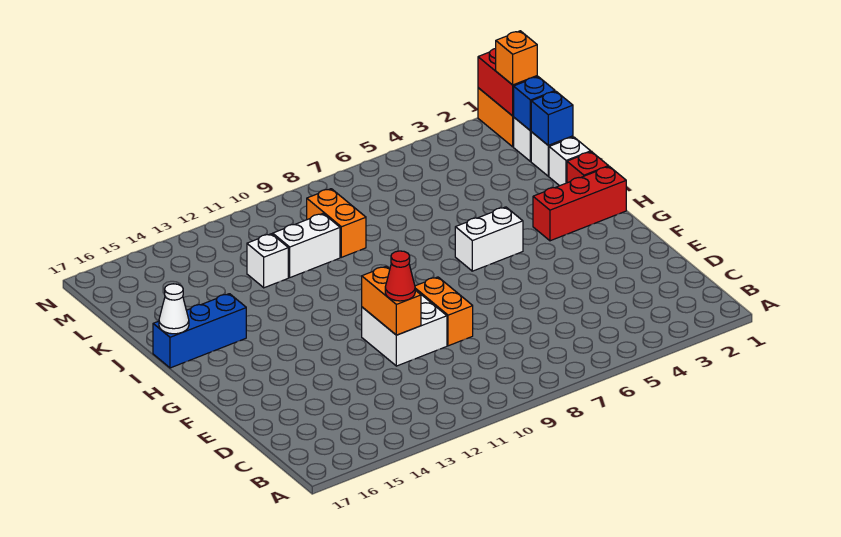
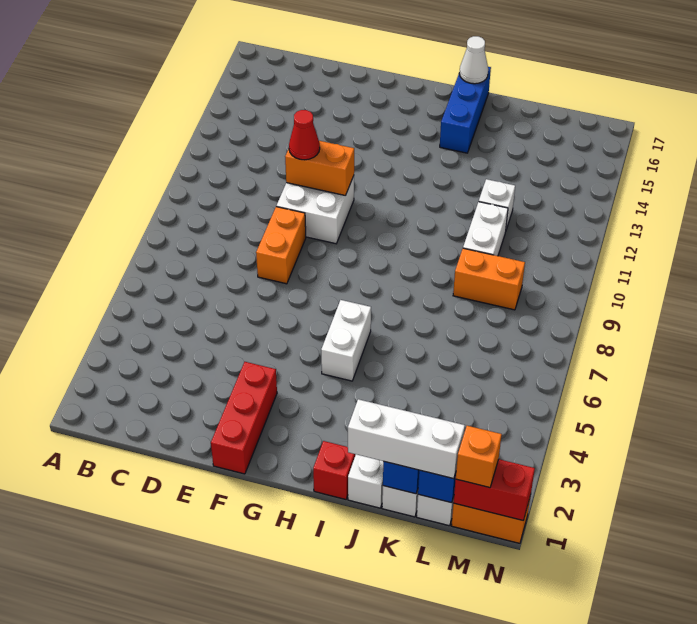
orange brick E9:F9 level 1 -> orange brick E8:E9 level 1
red brick H1:H3 level 1 -> red brick F1:F3 level 1
none -> white brick J1:L1 level 3

